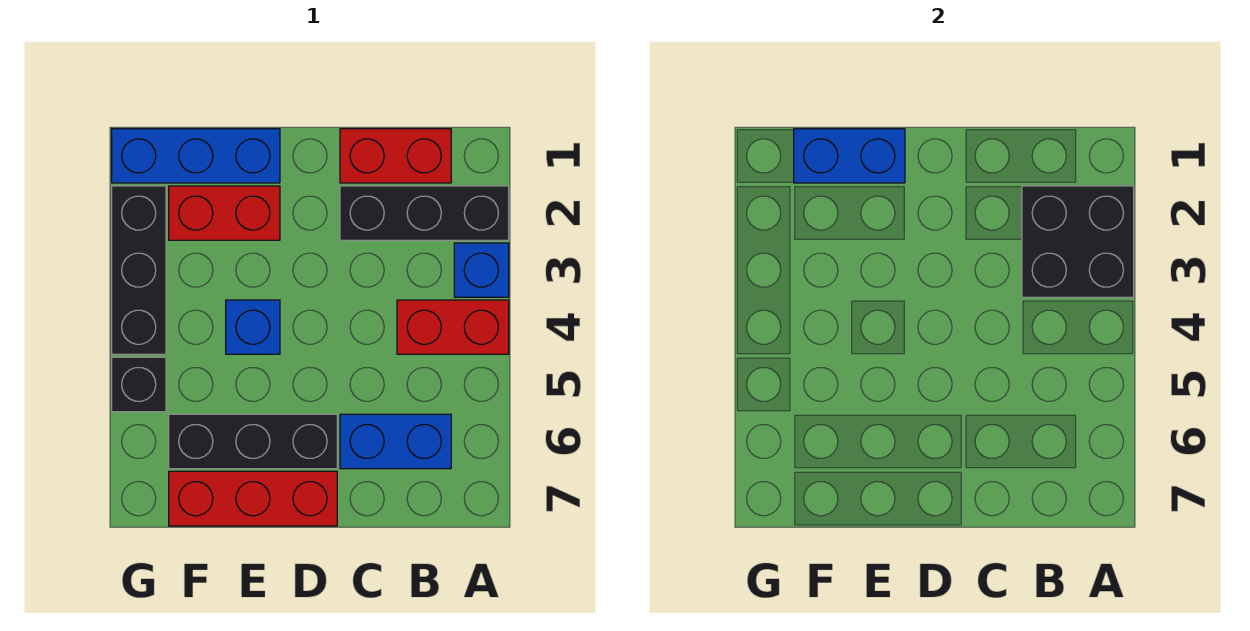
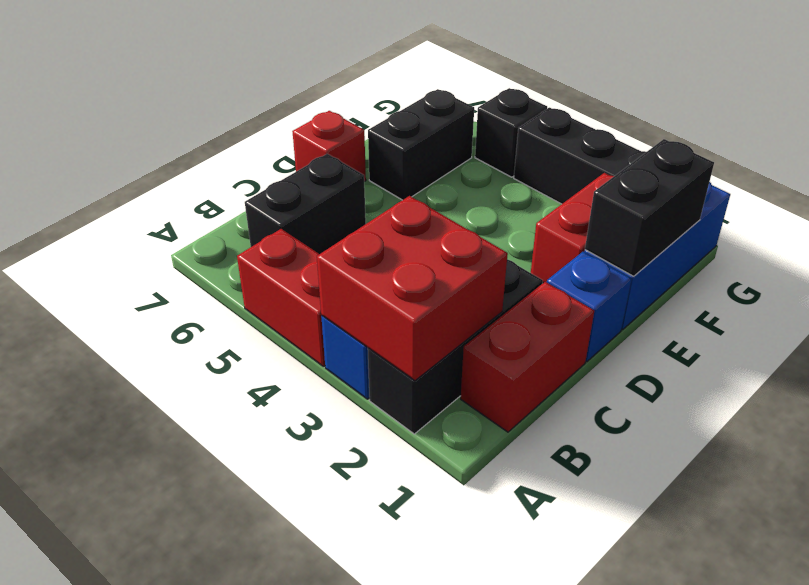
black brick A2:B3 level 2 -> red brick A2:B3 level 2
red brick A4:B4 level 1 -> red brick A4:A5 level 1
blue brick B6:C6 level 1 -> black brick B6:C6 level 1
black brick D6:F6 level 1 -> black brick E6:F6 level 1
red brick D7:F7 level 1 -> red brick D7 level 1
blue brick E1:F1 level 2 -> black brick E1:F1 level 2
blue brick E4 level 1 -> blue brick D1 level 1

